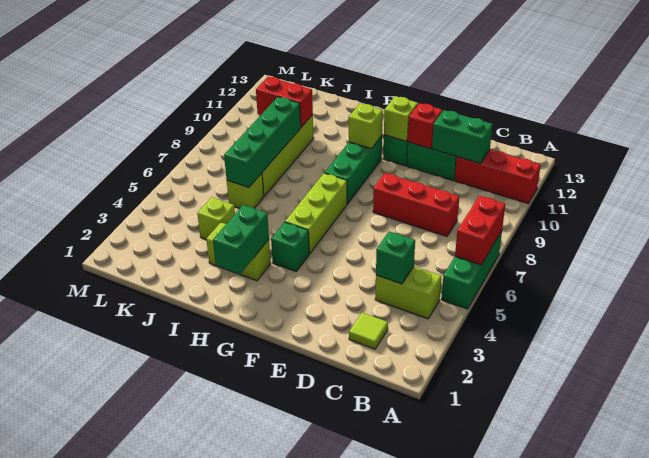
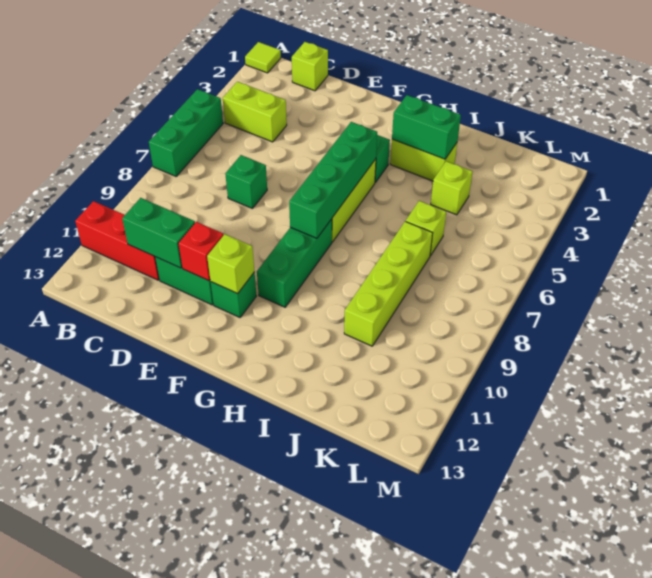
red brick A6:A7 level 2 -> none
lime tile C2 level 1 -> lime tile A1 level 1
green brick C4 level 2 -> green brick D7 level 1
red brick C8:E8 level 1 -> none
lime brick G10 level 2 -> lime brick C1 level 1
green brick H2:H3 level 2 -> green brick H3:I3 level 2
green brick J6:J9 level 2 -> green brick G5:G8 level 2
red brick J10:K10 level 2 -> none

